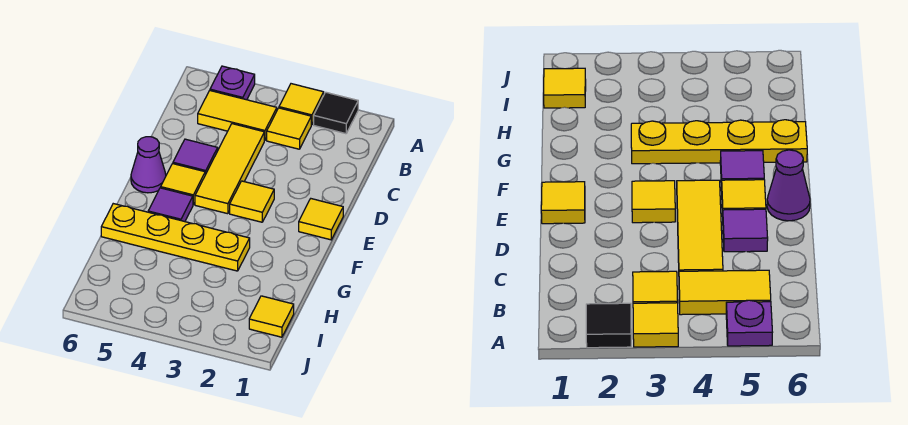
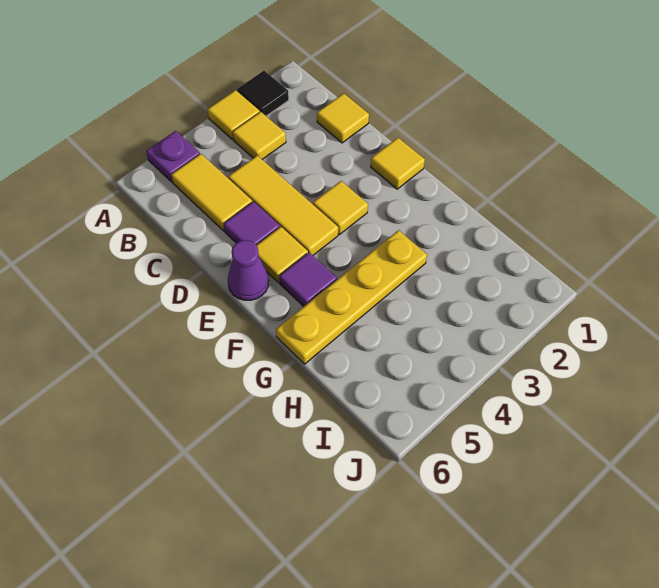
yellow tile B4:B5 level 1 -> yellow tile B5:C5 level 1
yellow tile I1 level 1 -> yellow tile C1 level 1

